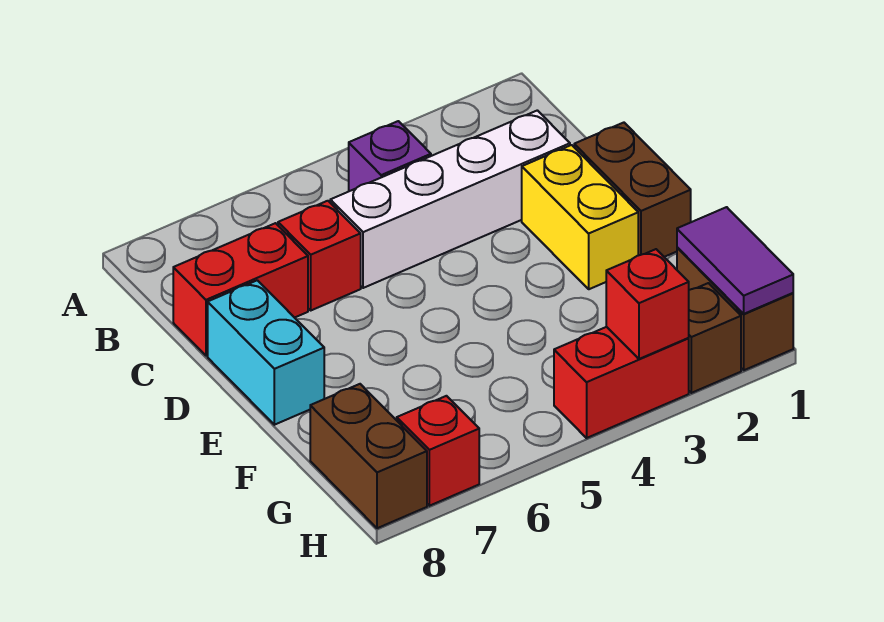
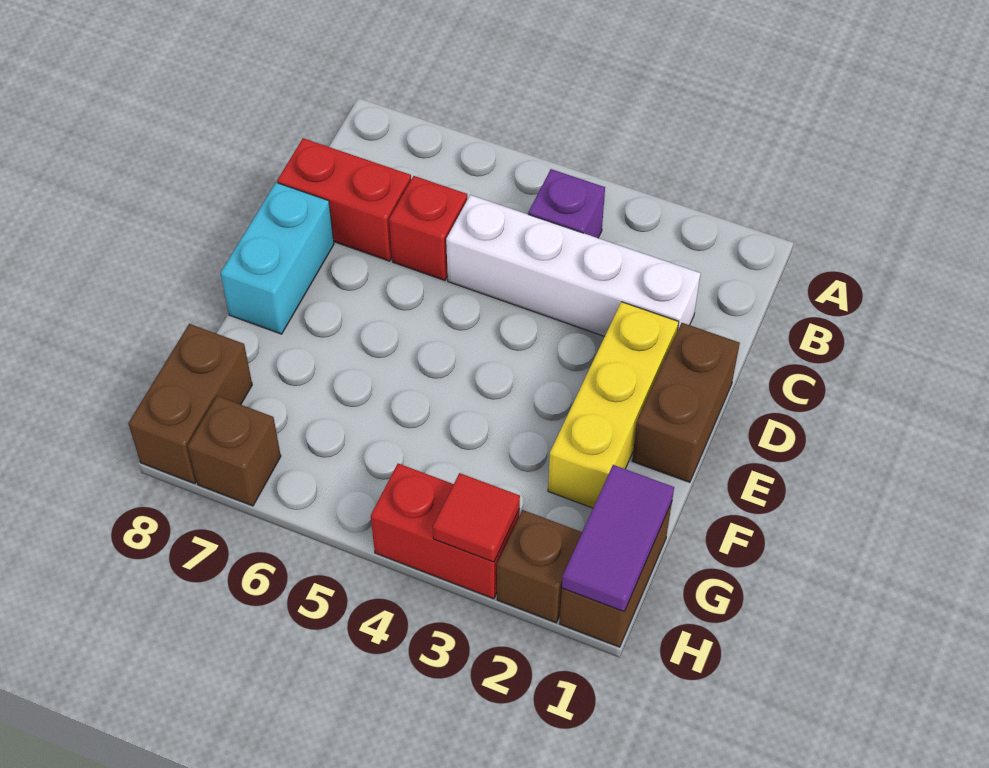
yellow brick D2:E2 level 1 -> yellow brick D2:F2 level 1
red brick H3 level 2 -> red tile H3 level 2
red brick H7 level 1 -> brown brick H7 level 1

